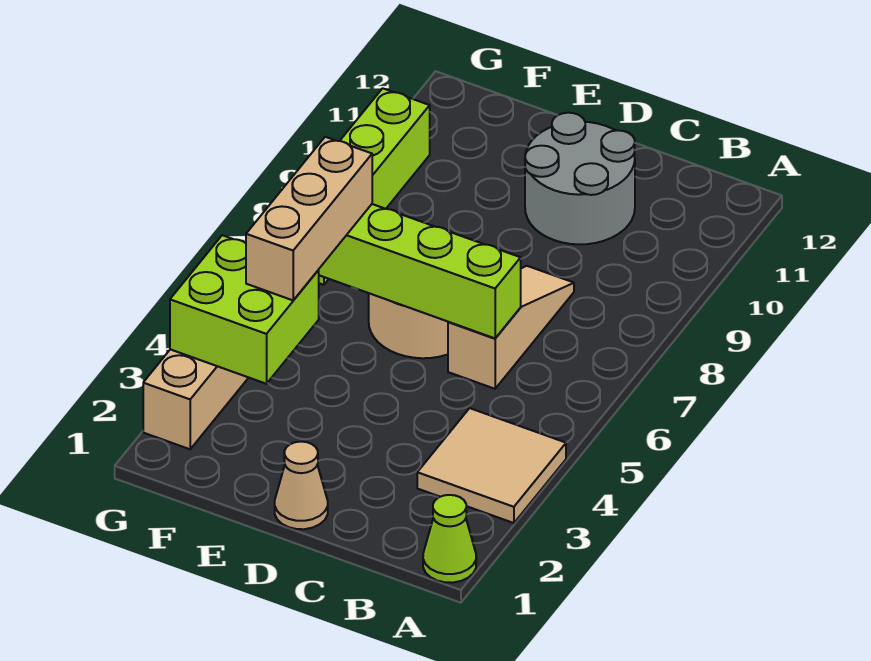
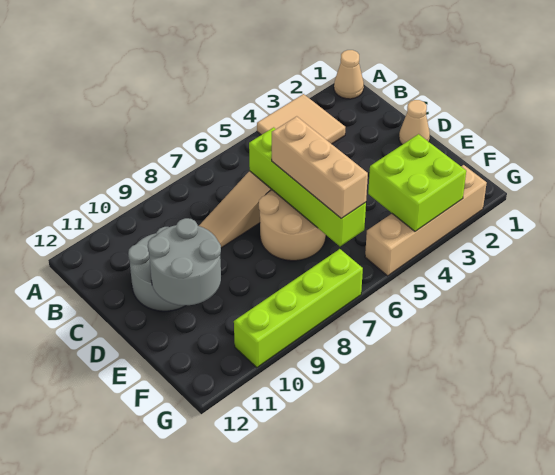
lime cone A1 level 1 -> tan cone A1 level 1
none -> grey round brick D10:E11 level 2
tan brick F4:F6 level 3 -> tan brick D6:F6 level 3

